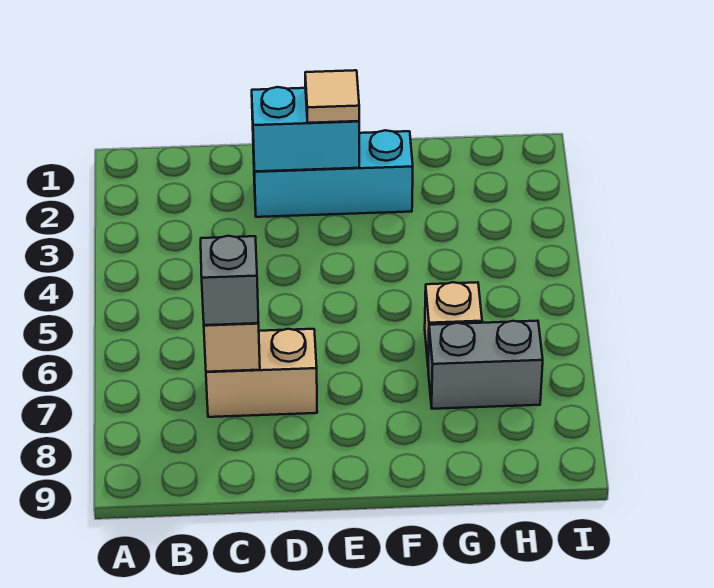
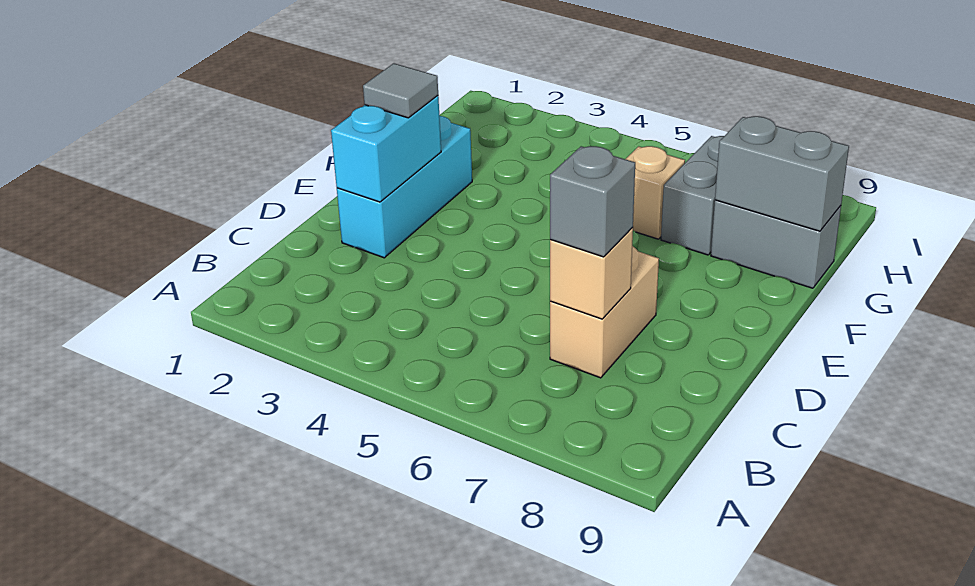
tan tile E2 level 3 -> grey tile E2 level 3
none -> grey brick G8:G9 level 1
none -> grey brick G8:G9 level 2

